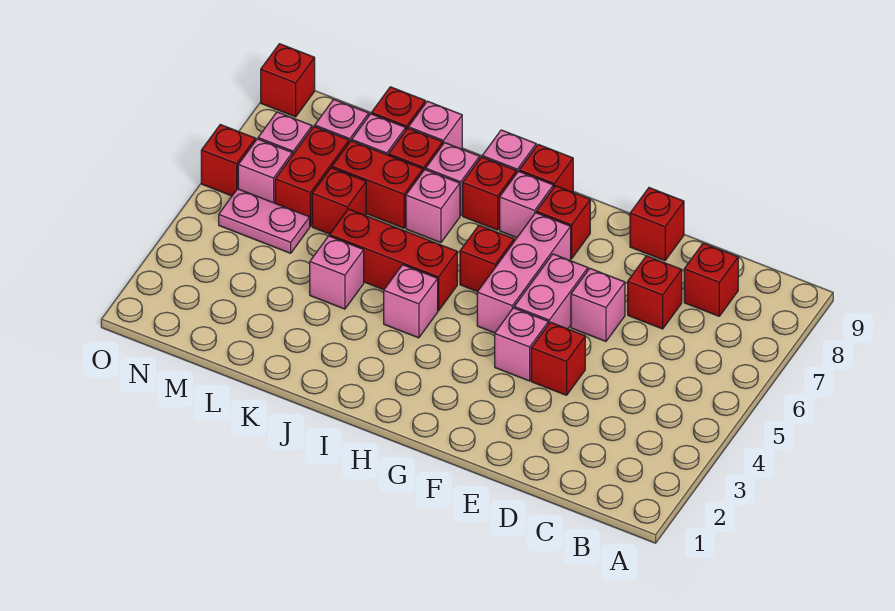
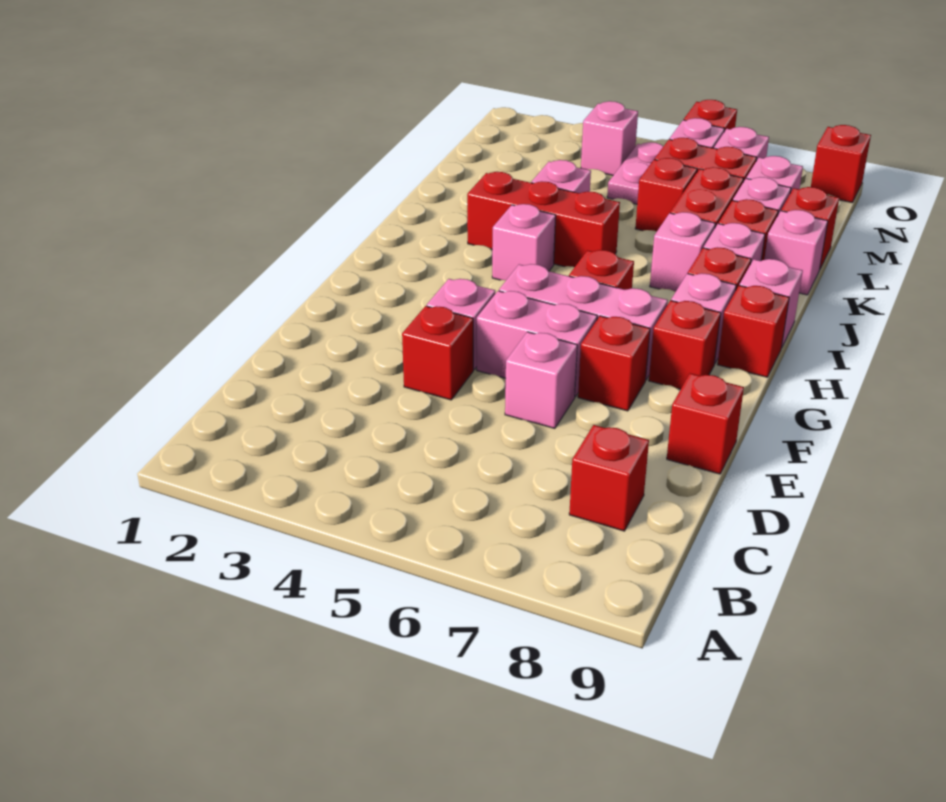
red brick D7 level 1 -> red brick F7 level 1
red brick I5:K5 level 1 -> red brick J3:J5 level 1
none -> pink brick N4 level 1

